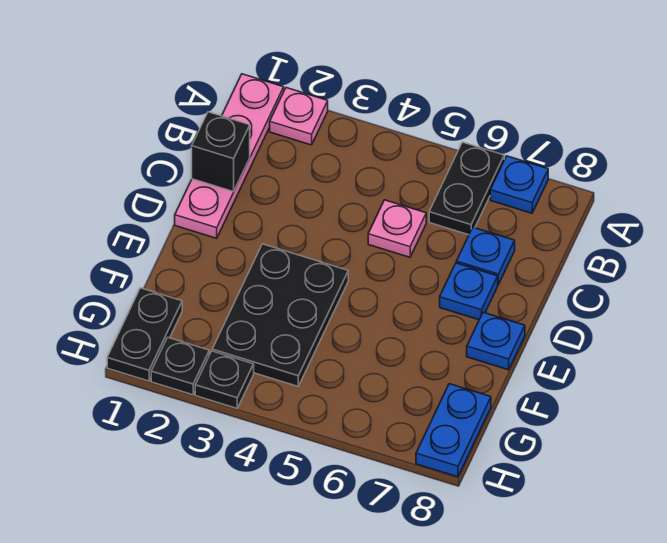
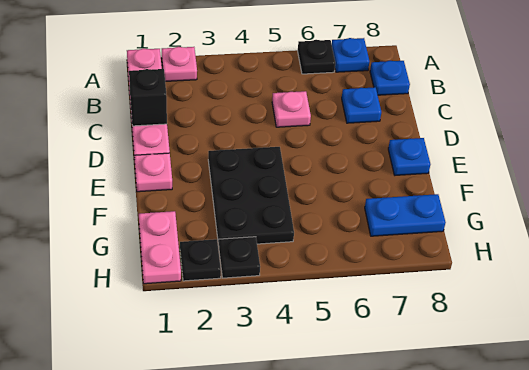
black plate A6:B6 level 1 -> black plate A6 level 1
blue plate D7 level 1 -> blue plate B8 level 1
none -> pink plate E1 level 1
black plate G1:H1 level 1 -> pink plate G1:H1 level 1
blue plate G8:H8 level 1 -> blue plate G7:G8 level 1

